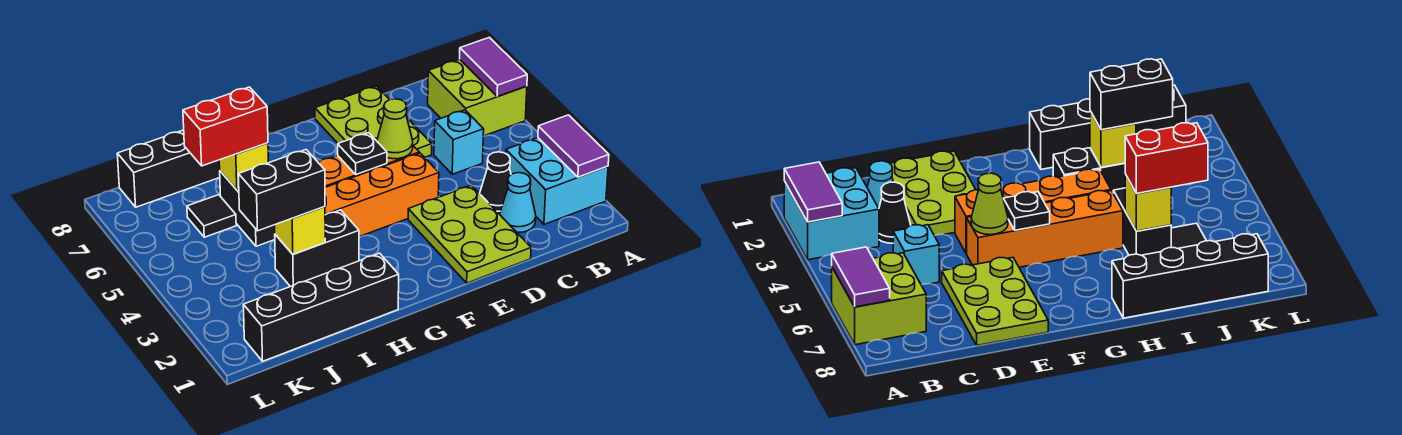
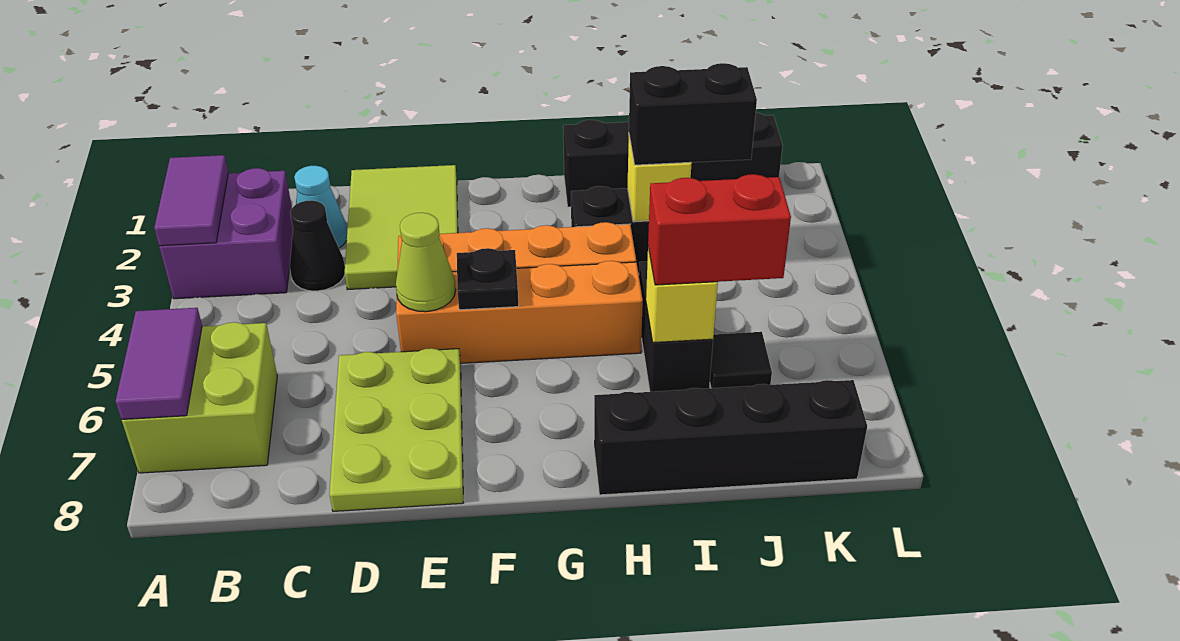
cyan brick A2:B3 level 1 -> purple brick A2:B3 level 1
cyan brick C5 level 1 -> none
lime plate D1:E3 level 1 -> lime tile D1:E3 level 1

